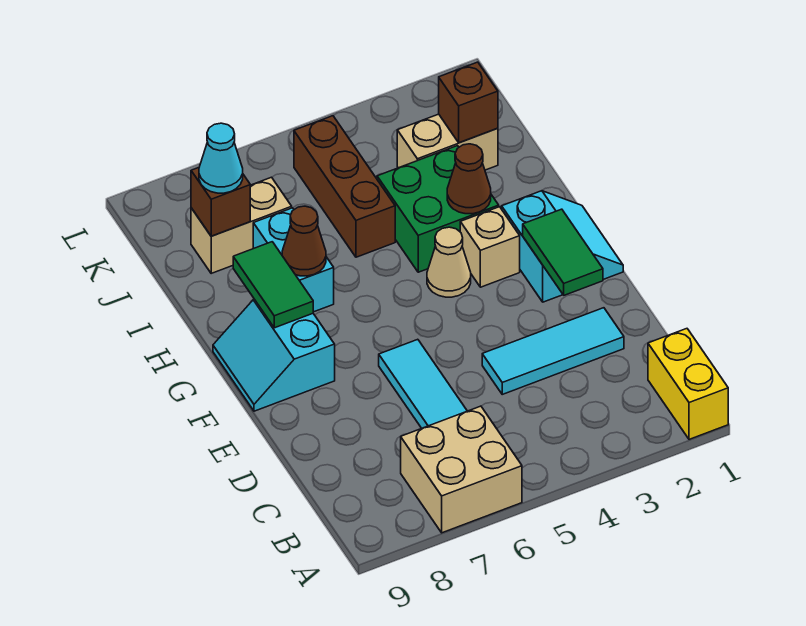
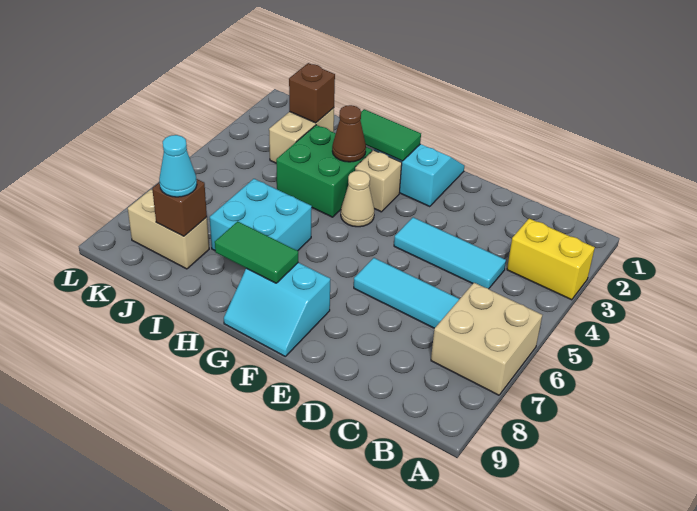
yellow brick A1:B1 level 1 -> yellow brick A3:B3 level 1
cyan tile D2:D4 level 1 -> cyan tile C4:E4 level 1
green tile E2:F2 level 2 -> green tile G2:H2 level 2
cyan brick H7:I7 level 1 -> cyan brick H6:I7 level 1
brown cone H7 level 2 -> none
brown brick I5:K5 level 1 -> none
tan brick J7:J8 level 1 -> tan brick J8:K8 level 1

